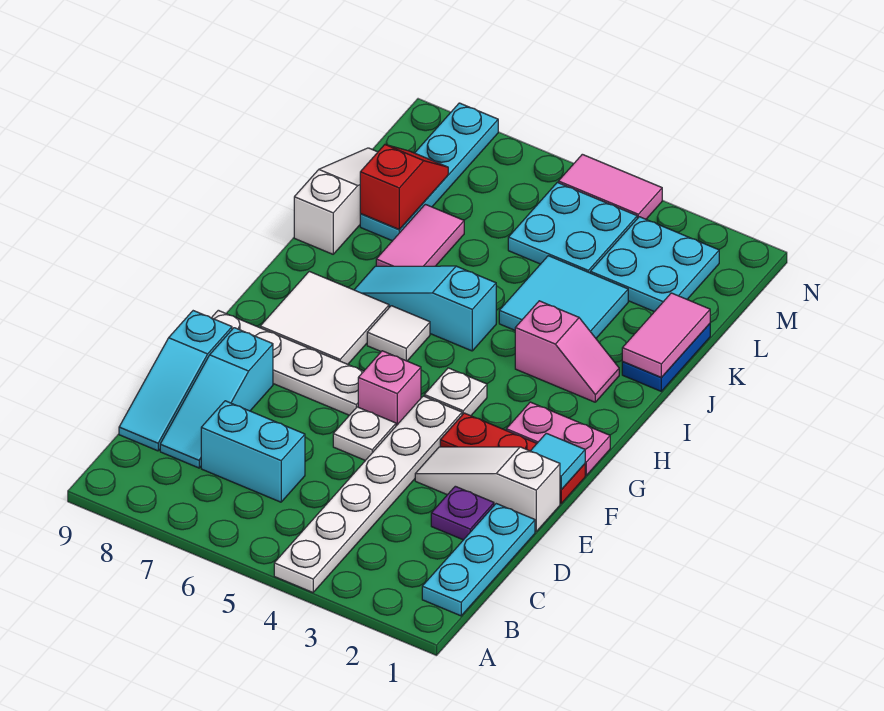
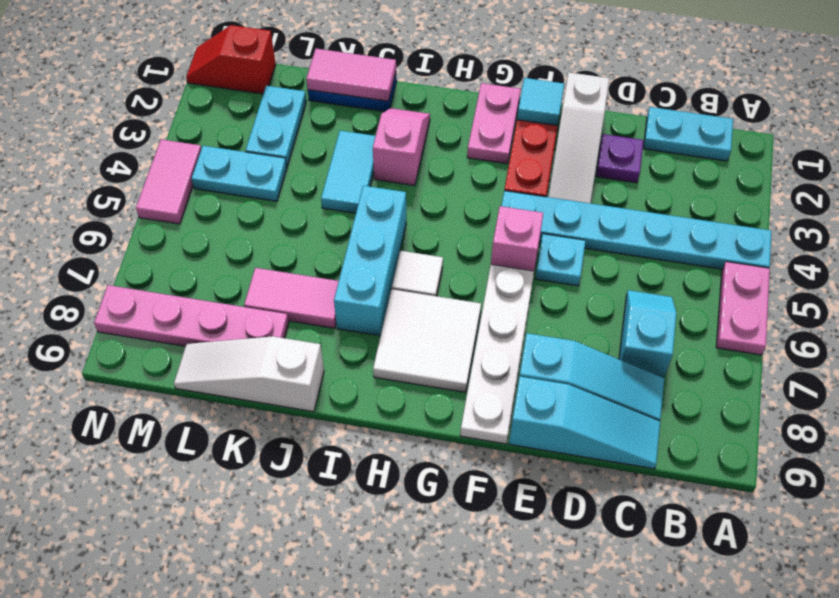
white plate A4:F4 level 1 -> cyan plate A4:F4 level 1
none -> pink plate A5:A6 level 1
cyan plate B1:D1 level 1 -> cyan plate B1:C1 level 1
cyan brick C6:C7 level 1 -> cyan slope C6:C7 level 1 top 7
white plate E5 level 1 -> cyan plate E5 level 1
white plate G4 level 1 -> none
cyan slope I5:I7 level 1 top 5 -> cyan brick I5:I7 level 1
cyan tile J3:K4 level 1 -> cyan tile J3:J4 level 1
cyan plate K8:N8 level 1 -> pink plate K8:N8 level 1
red slope K8:L8 level 2 top K -> red slope M1:N1 level 1 top M
cyan plate L2:M3 level 1 -> cyan plate L2:L3 level 1
cyan plate L4:M5 level 1 -> cyan plate L4:M4 level 1

